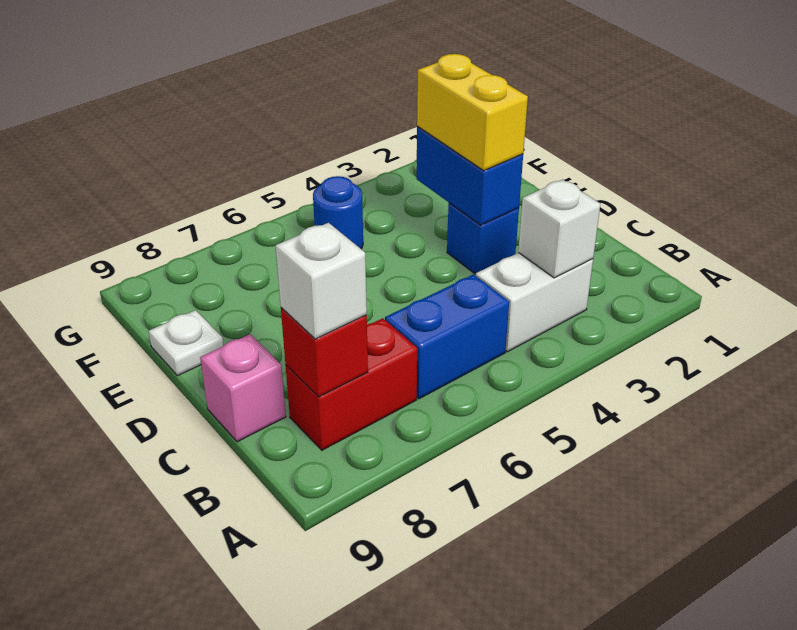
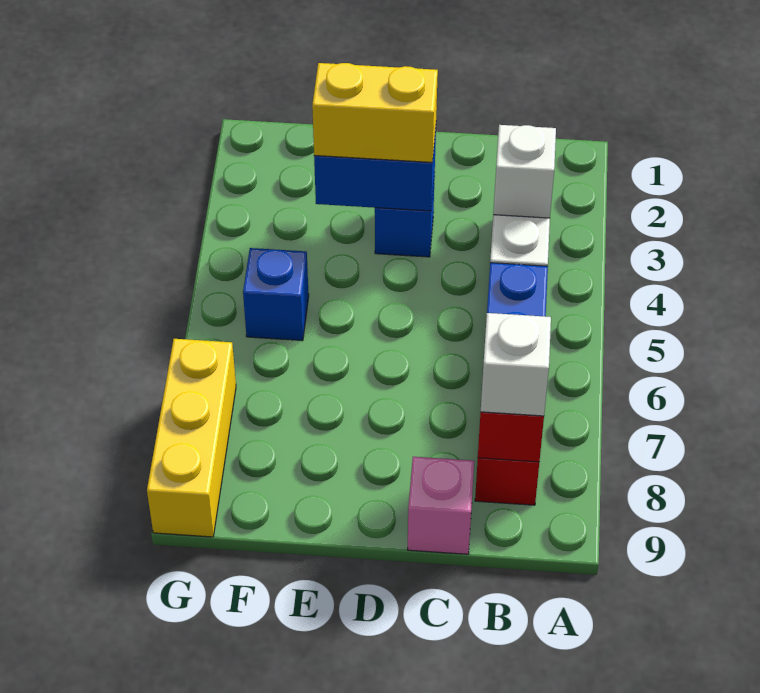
white plate E9 level 1 -> none
blue round brick F5 level 1 -> blue brick F5 level 1
none -> yellow brick G7:G9 level 1

